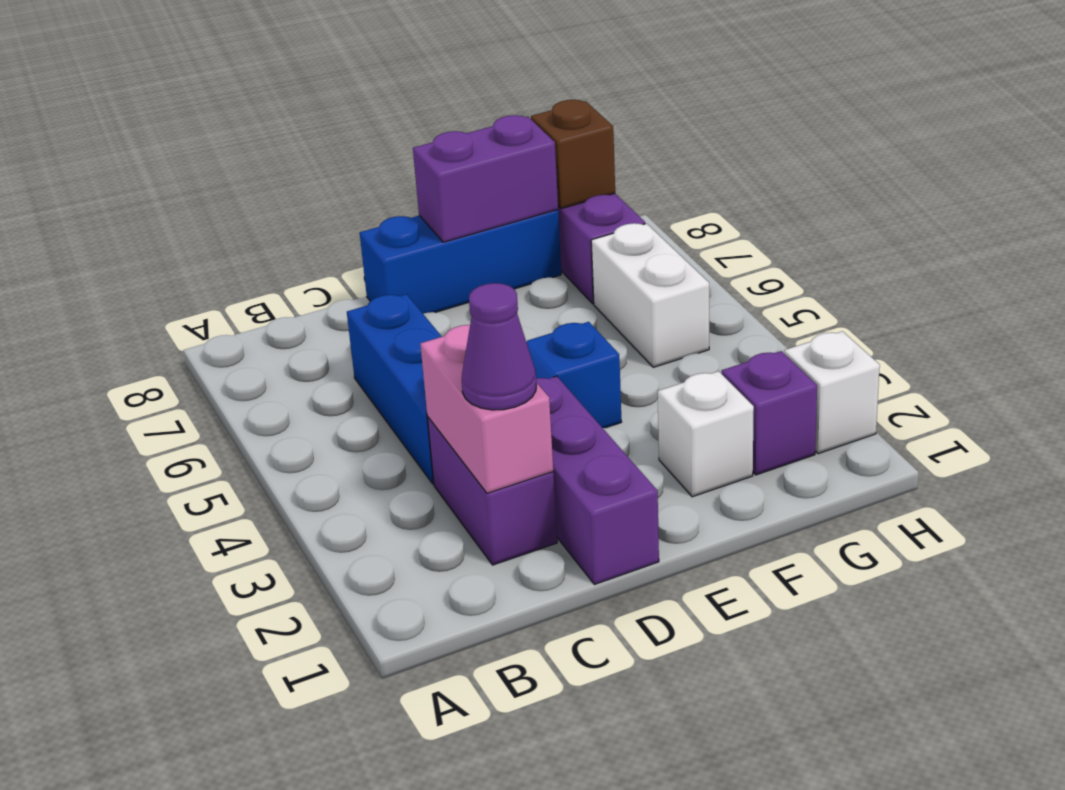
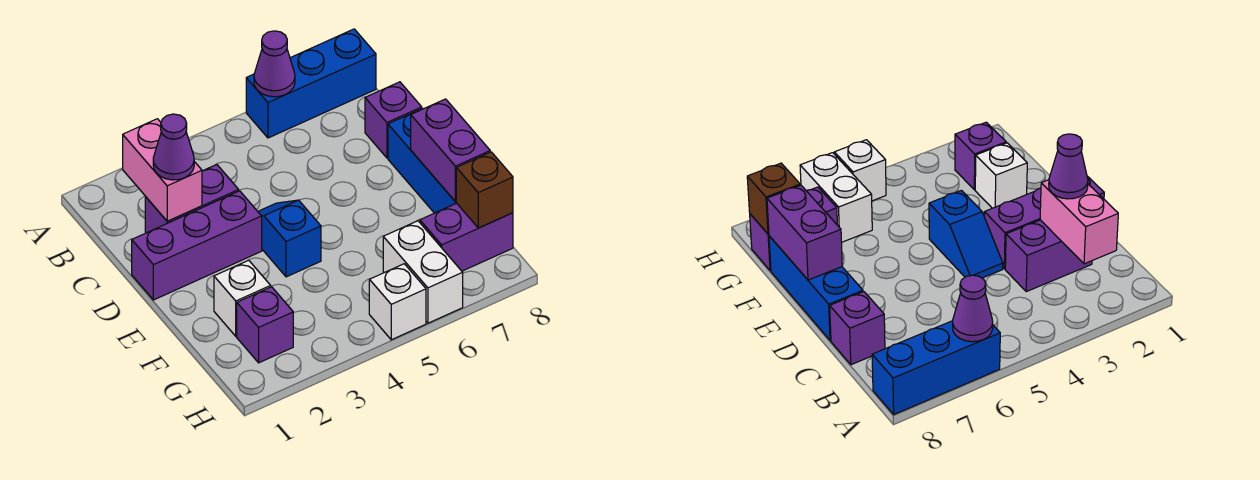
none -> purple cone A6 level 2
pink brick C2:C3 level 2 -> pink brick B2:C2 level 2
blue brick C4:C6 level 1 -> blue brick A6:A8 level 1
none -> purple brick C8 level 1
white brick G5:G6 level 1 -> white brick G6:H6 level 1
white brick H2 level 1 -> white brick H5 level 1

